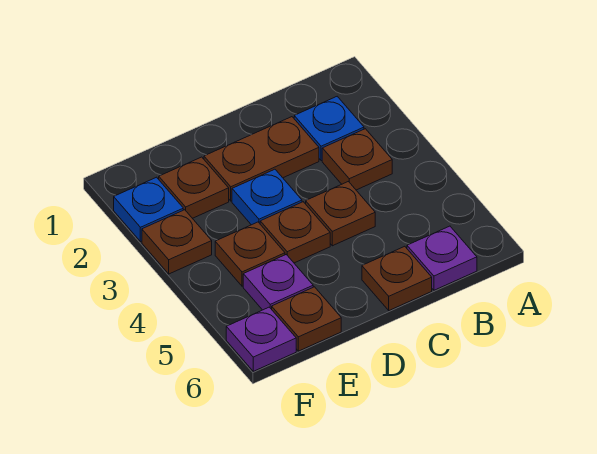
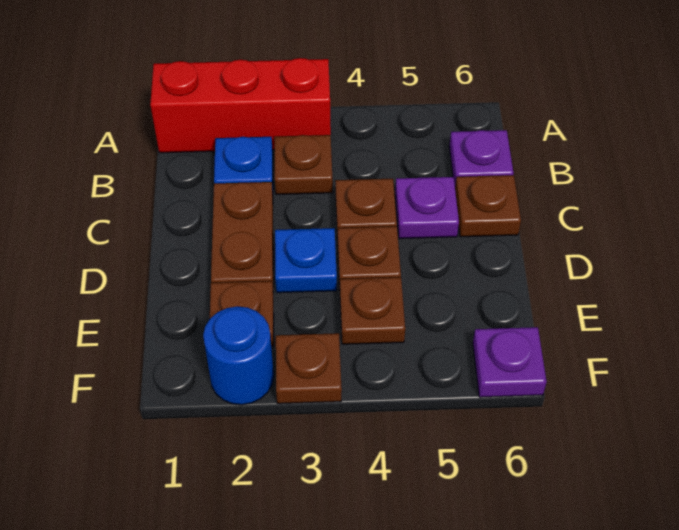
none -> red brick A1:A3 level 1
purple plate E5 level 1 -> purple plate C5 level 1
brown plate E6 level 1 -> none
blue plate F2 level 1 -> blue round brick F2 level 1

